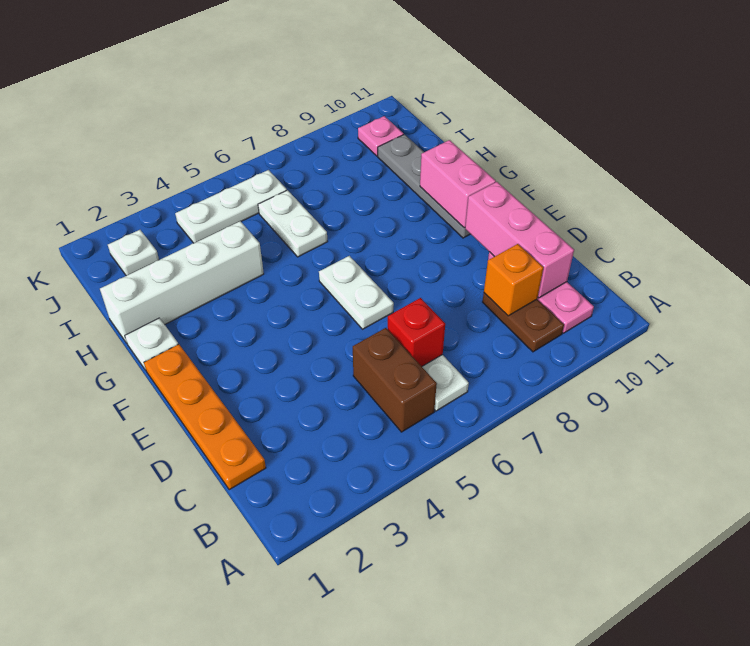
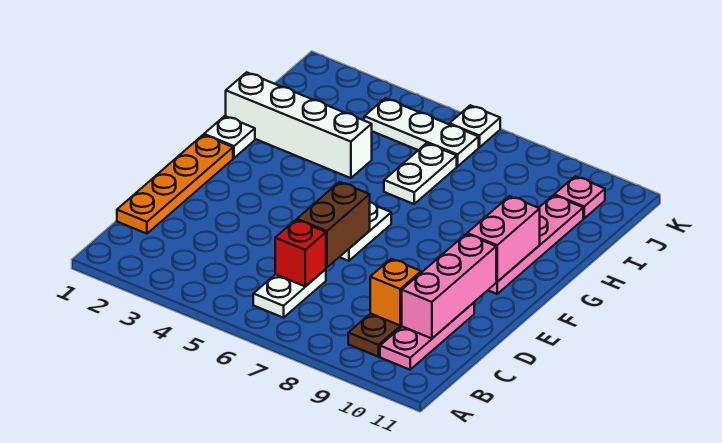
brown brick B5:C5 level 1 -> brown brick D6:E6 level 2
grey plate F10:I10 level 1 -> pink plate F10:I10 level 1
white plate J2 level 1 -> white plate K6 level 1

